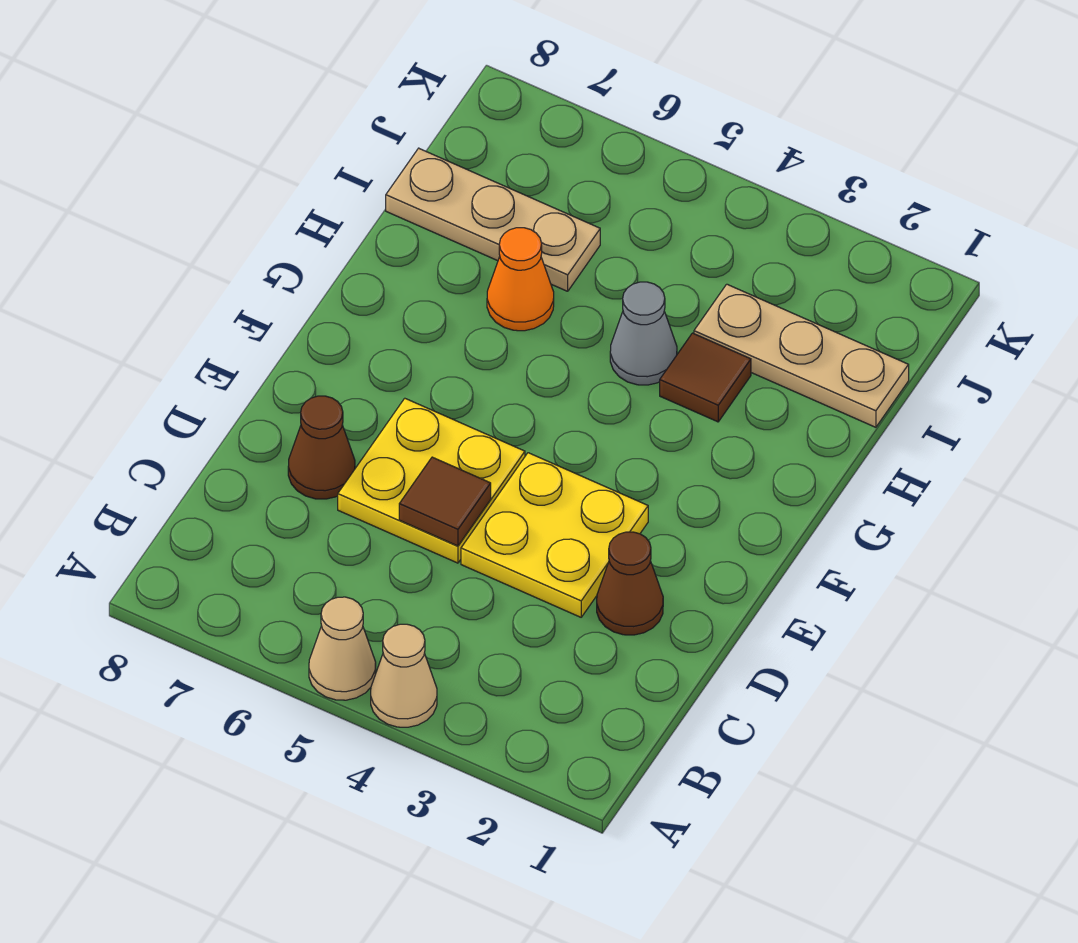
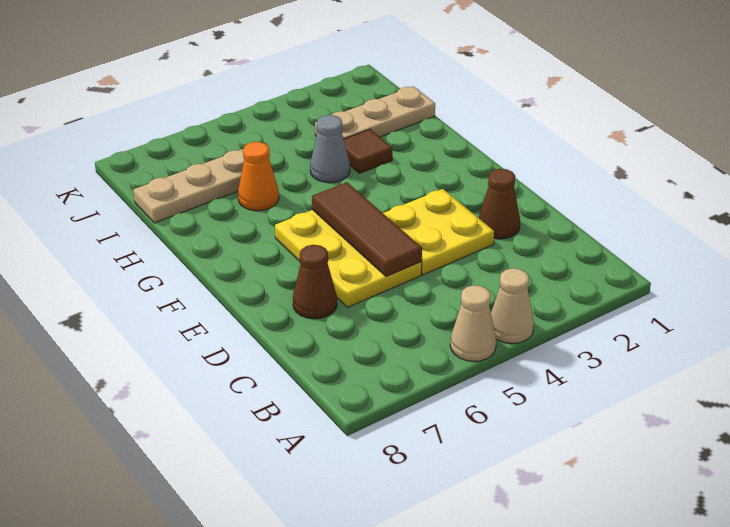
yellow plate D5:E6 level 1 -> yellow plate D5:F6 level 1
brown tile D5 level 2 -> brown tile D5:F5 level 2

